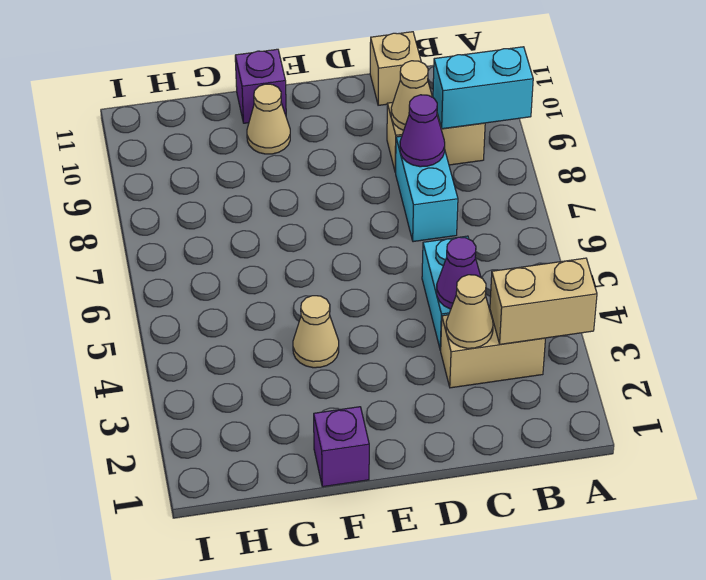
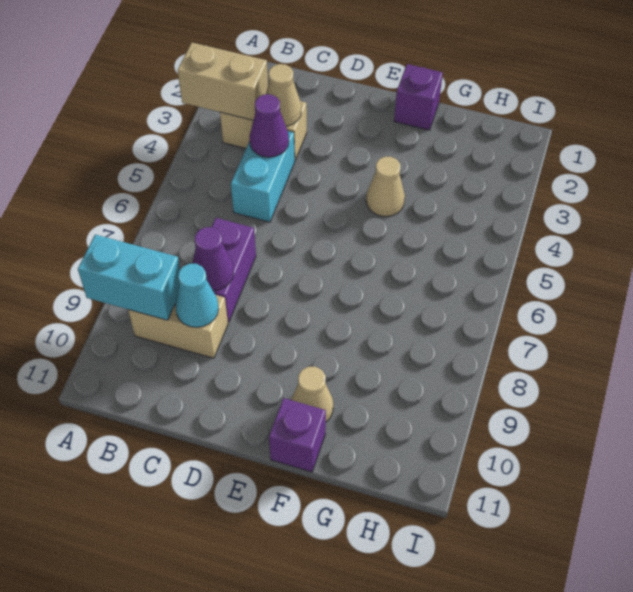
cyan brick C7:C8 level 1 -> purple brick C7:C8 level 1
tan cone C9 level 2 -> cyan cone C9 level 2
tan brick C11 level 1 -> none

